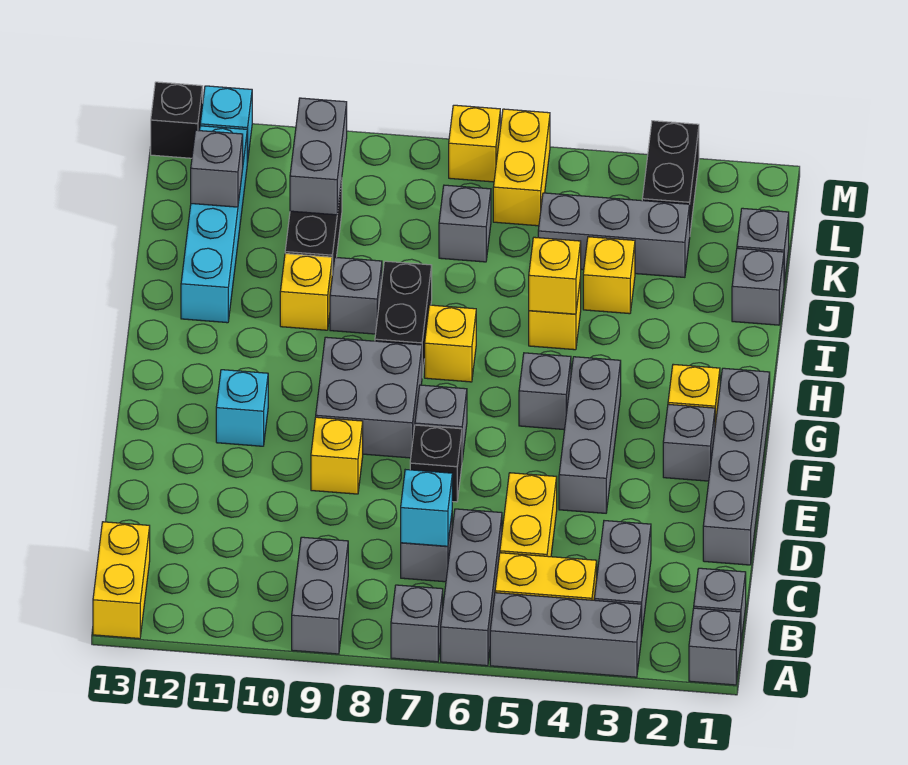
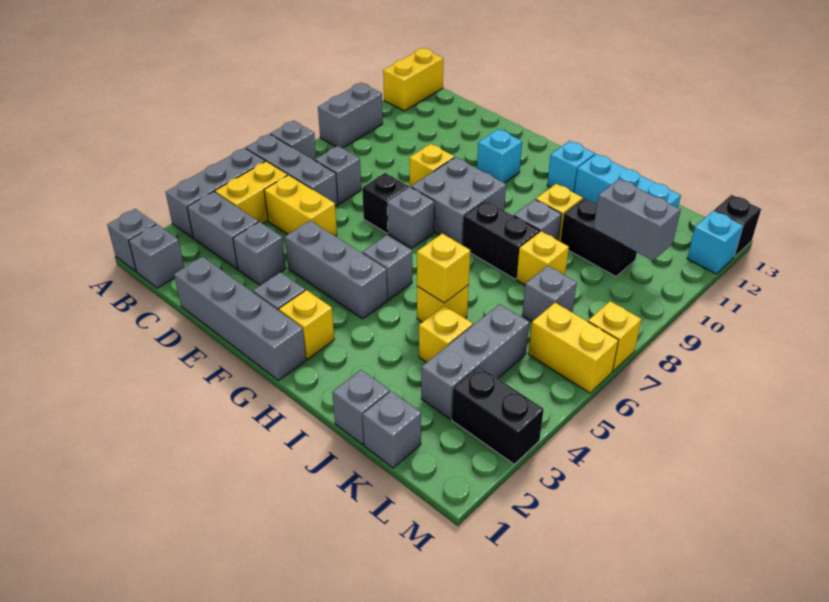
grey brick A9:B9 level 1 -> grey brick A9:A10 level 1
yellow brick A13:B13 level 1 -> yellow brick A12:A13 level 1
cyan brick C7 level 2 -> cyan brick H12 level 1
yellow brick H7 level 1 -> yellow brick J8 level 1
cyan brick I12:L12 level 1 -> cyan brick I12:K12 level 1
grey brick K12 level 2 -> grey brick D3 level 1

